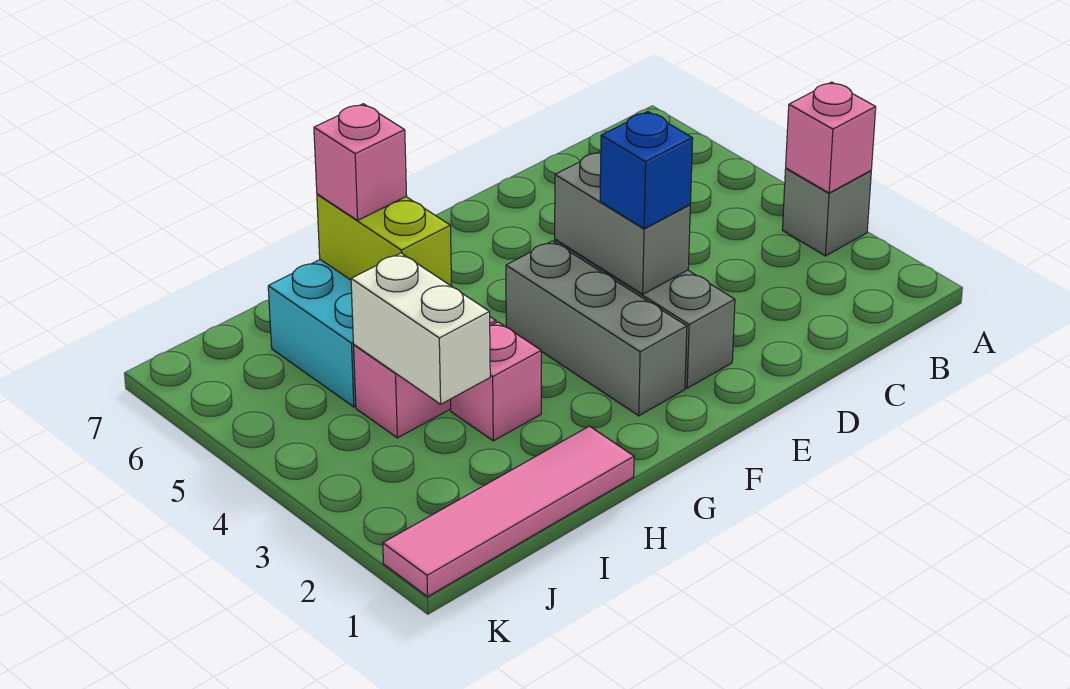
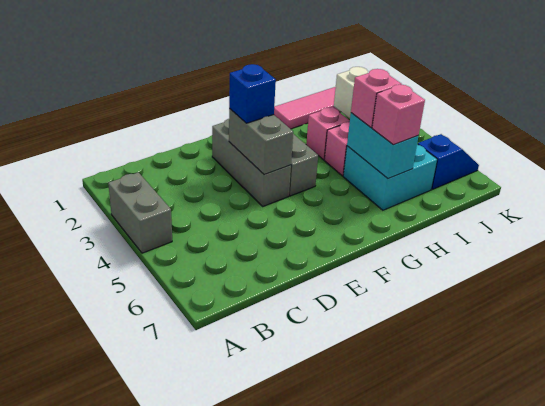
grey brick A3 level 1 -> grey brick A3:A4 level 1
pink brick A3 level 2 -> pink brick H5 level 3
lime brick H5:H6 level 2 -> cyan brick H5:H6 level 2
none -> blue slope J6:K6 level 1 top J

